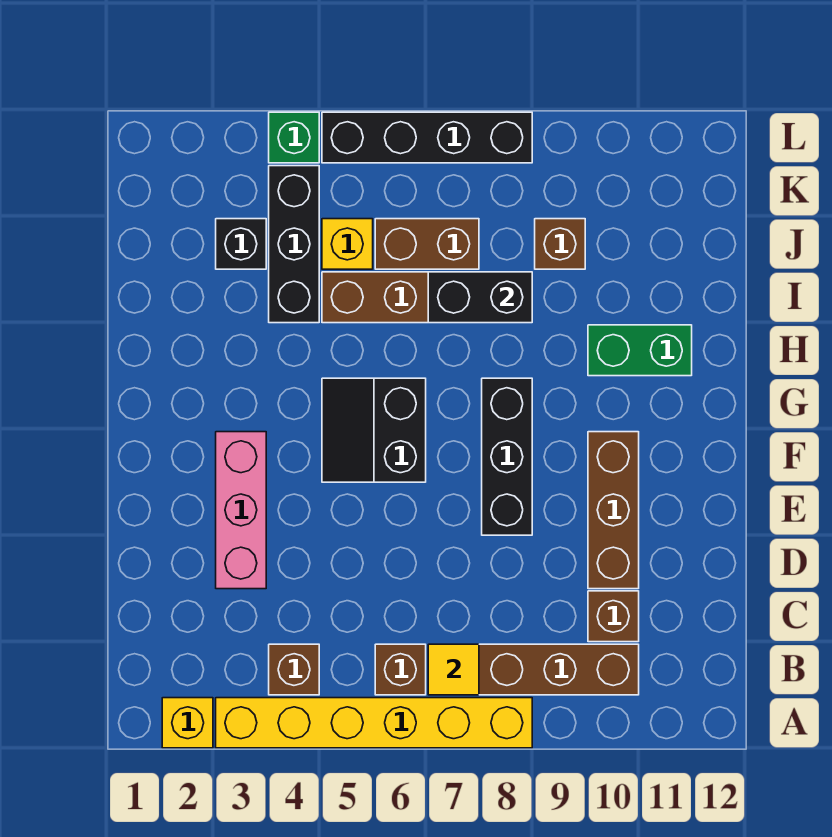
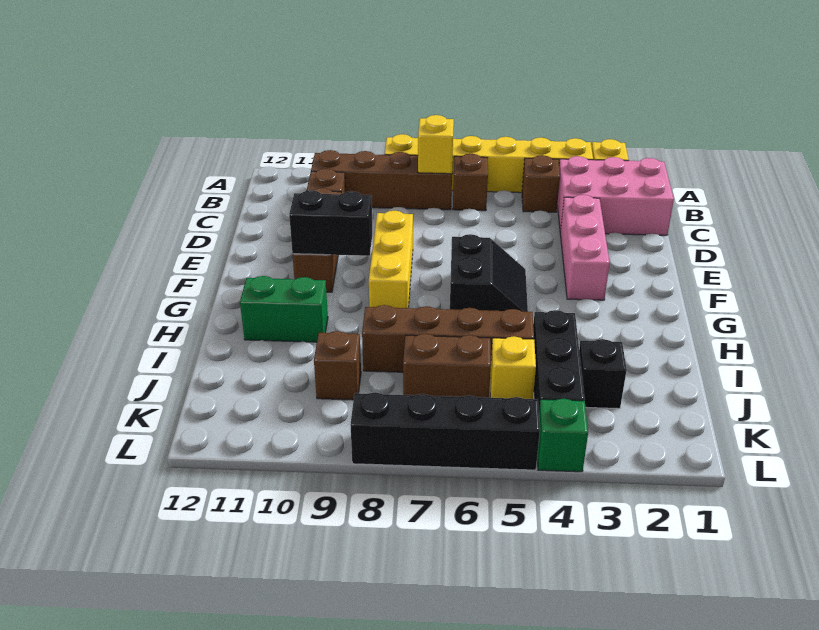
none -> pink brick B1:C3 level 1
yellow tile B7 level 2 -> yellow brick B7 level 2
black brick E8:G8 level 1 -> yellow brick E8:G8 level 1
black brick I7:I8 level 2 -> black brick F9:F10 level 2

